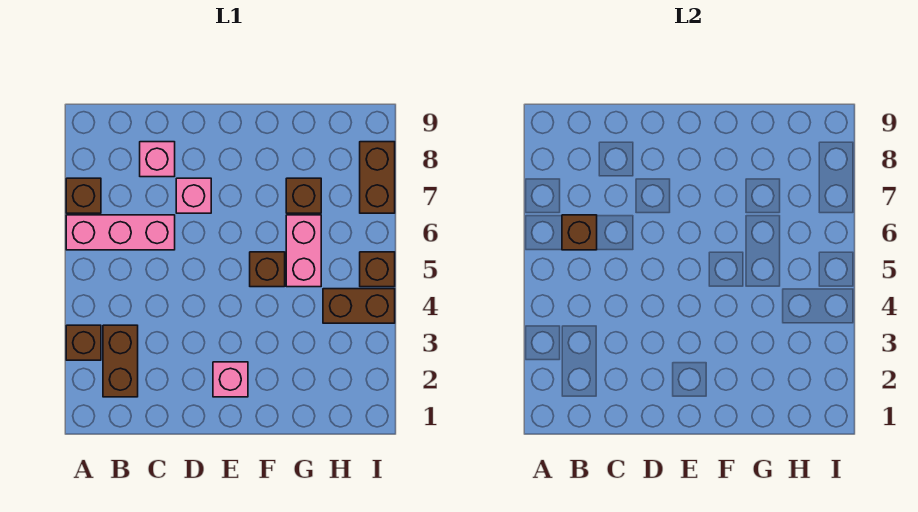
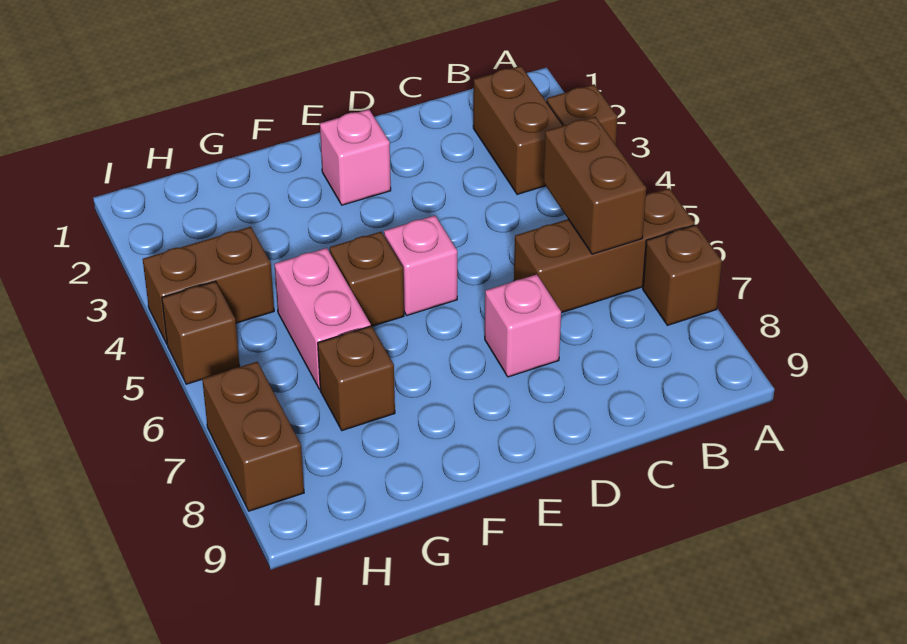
pink brick A6:C6 level 1 -> brown brick A6:C6 level 1
brown brick B6 level 2 -> brown brick B5:B6 level 2
pink brick C8 level 1 -> pink brick E5 level 1

